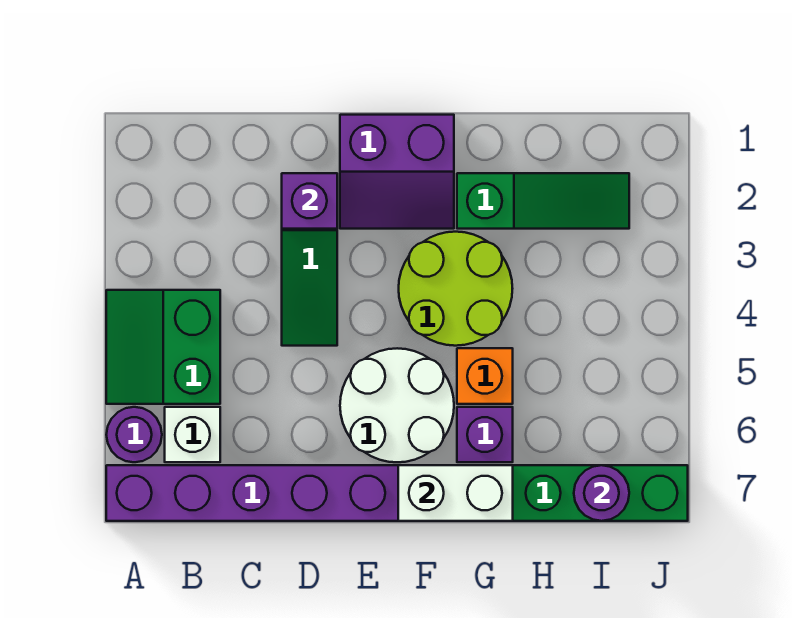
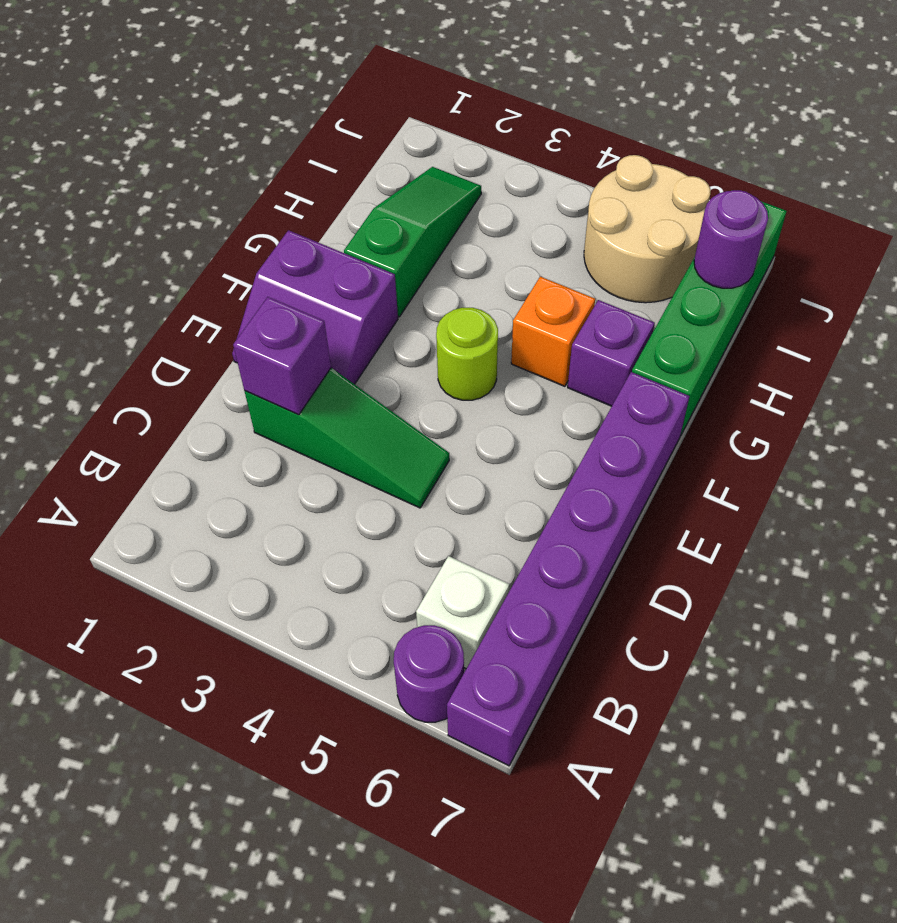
green slope A4:B5 level 1 top B -> none
purple slope E1:F2 level 1 top 1 -> purple slope E1:F2 level 1 top F
white round brick E5:F6 level 1 -> none
lime round brick F3:G4 level 1 -> lime round brick F4 level 1
white brick F7:G7 level 2 -> none
none -> tan round brick I5:J6 level 1

